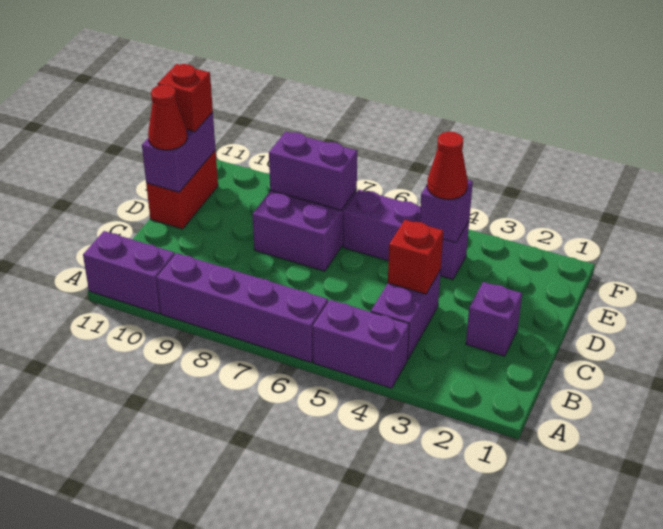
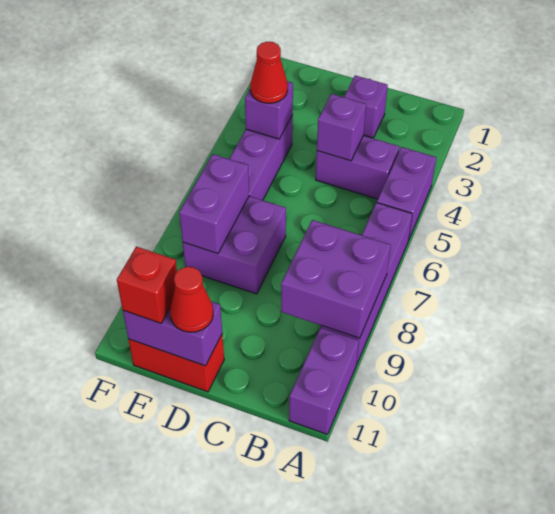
none -> purple brick A8:B9 level 2
red brick C4 level 2 -> purple brick C4 level 2

